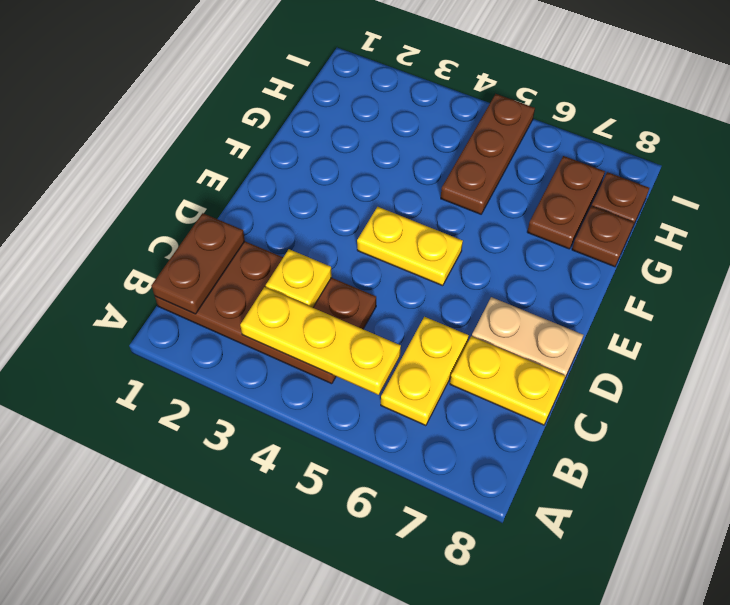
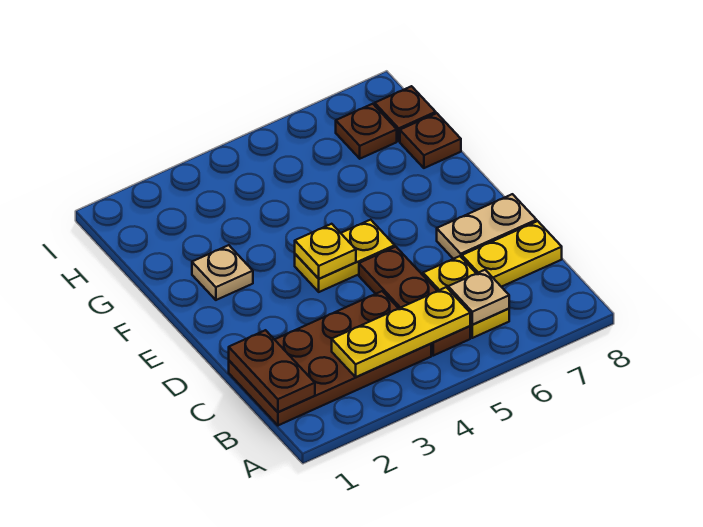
none -> tan plate B6 level 2
yellow plate C3 level 2 -> yellow plate E4 level 2
none -> tan plate F2 level 1
brown plate G5:I5 level 1 -> brown plate B5:D5 level 1
brown plate G7:H7 level 1 -> brown plate H7 level 1

